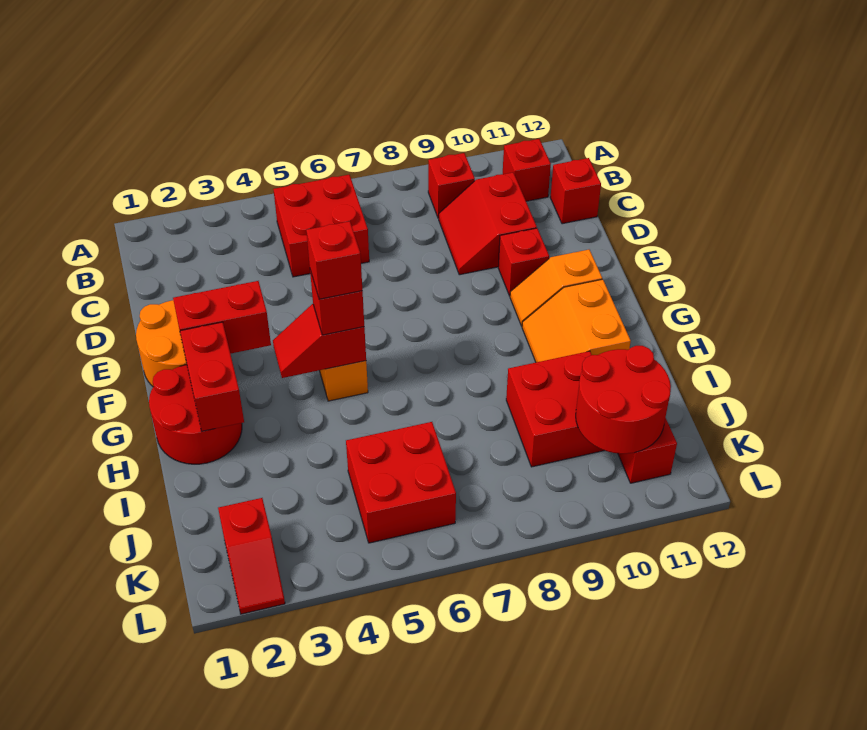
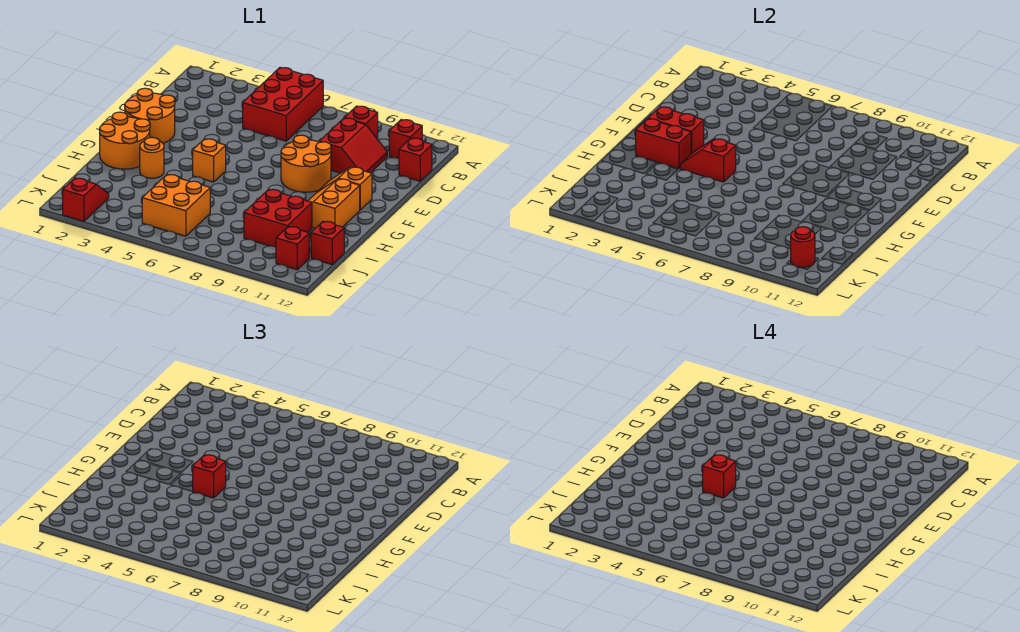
red brick B5:C6 level 1 -> red brick A5:C6 level 1
red slope C9:D10 level 1 top 10 -> red slope C9:D10 level 1 top 9
none -> orange round brick E8:F9 level 1
red brick E10 level 1 -> red brick J12 level 1
red round brick G1:H2 level 1 -> orange round brick G1:H2 level 1
red brick G2:H2 level 2 -> red brick G2:G3 level 2
none -> orange round brick H3 level 1
red brick J5:K6 level 1 -> orange brick J5:K6 level 1
red round brick J10:K11 level 2 -> red round brick K11 level 2
red slope K2:L2 level 1 top K -> red slope K2:L2 level 1 top L

